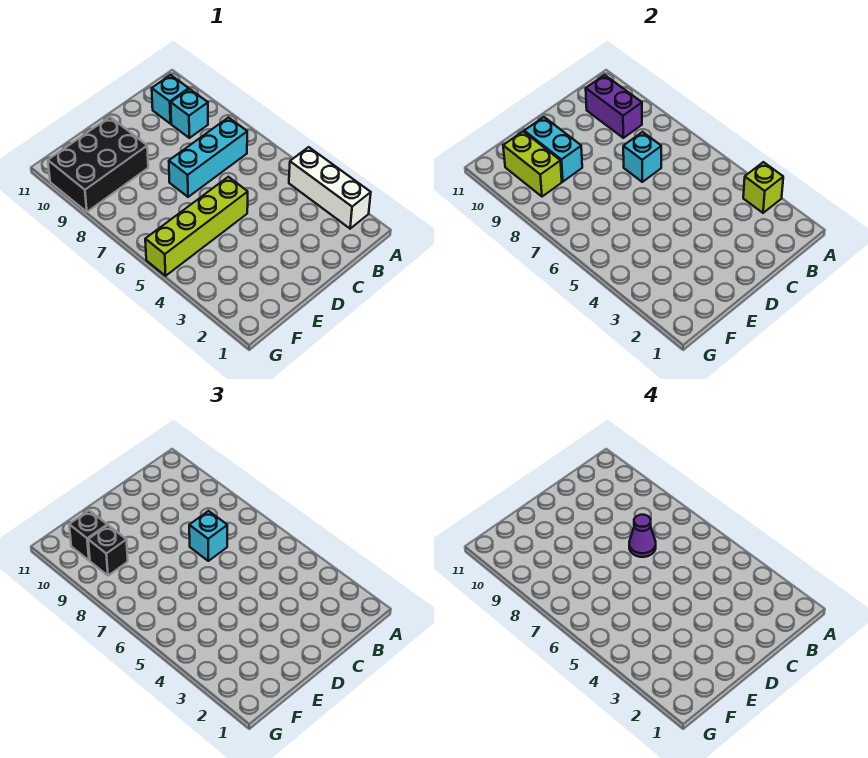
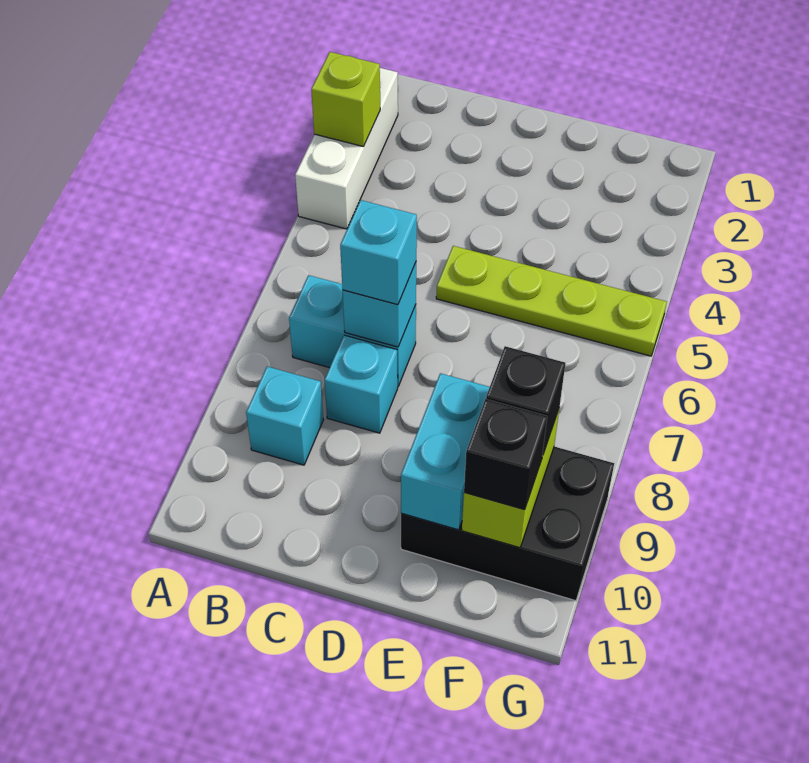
cyan brick B7:D7 level 1 -> cyan brick B7:C7 level 1
purple brick B9:B10 level 2 -> none
cyan brick B10 level 1 -> cyan brick C8 level 1
purple cone C7 level 4 -> none
lime brick D5:G5 level 1 -> lime plate D5:G5 level 1

